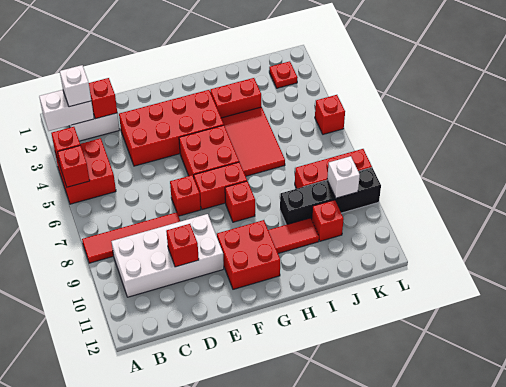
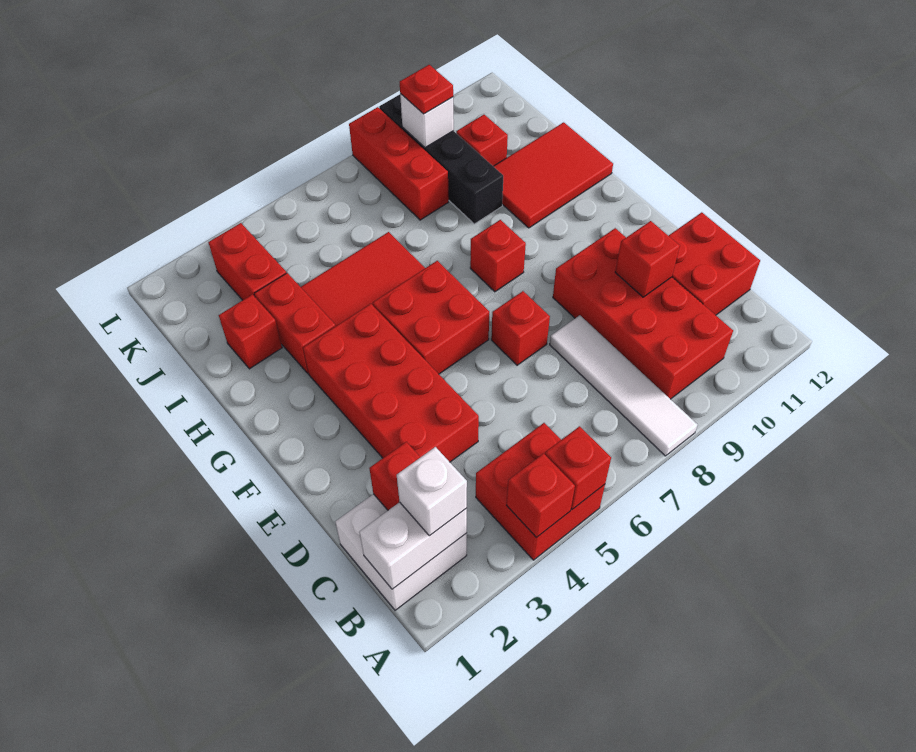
white brick A2:B2 level 2 -> white brick B1:B2 level 2
red tile A8:D8 level 1 -> white tile A8:D8 level 1
white brick B9:E10 level 1 -> red brick B9:E10 level 1
red brick F7:G7 level 1 -> red brick J3:K3 level 1
red brick F10:G11 level 1 -> red brick C11:D12 level 1
red tile H10:I10 level 1 -> red tile H10:I12 level 1
red plate K2 level 1 -> red plate K9 level 3
red brick L5 level 1 -> red brick I2 level 1

